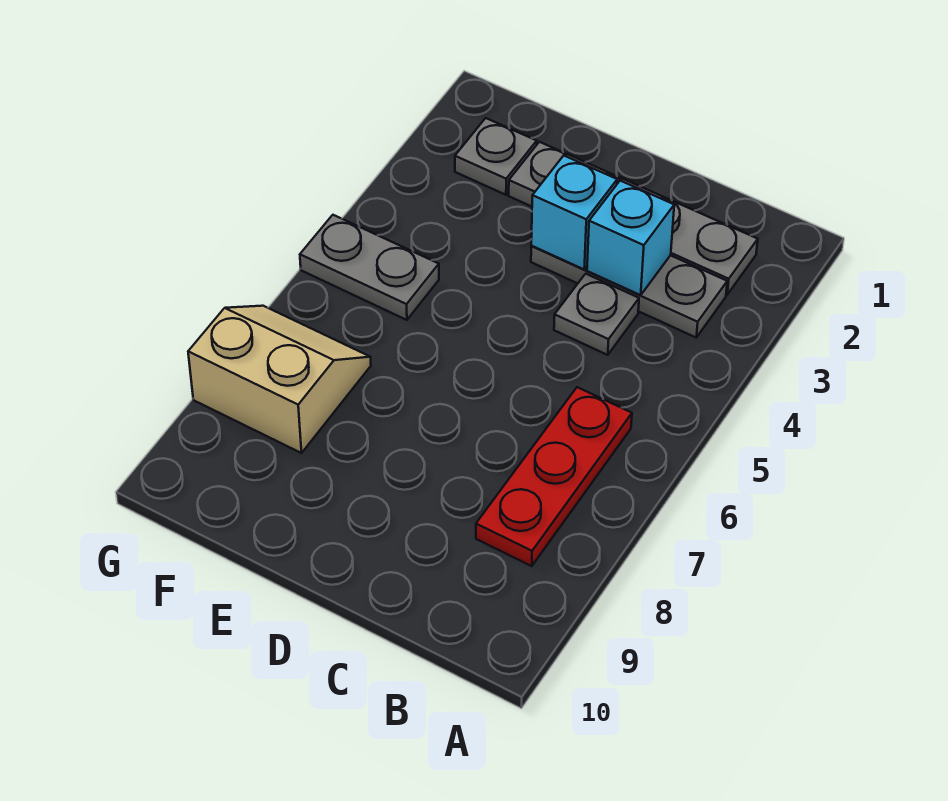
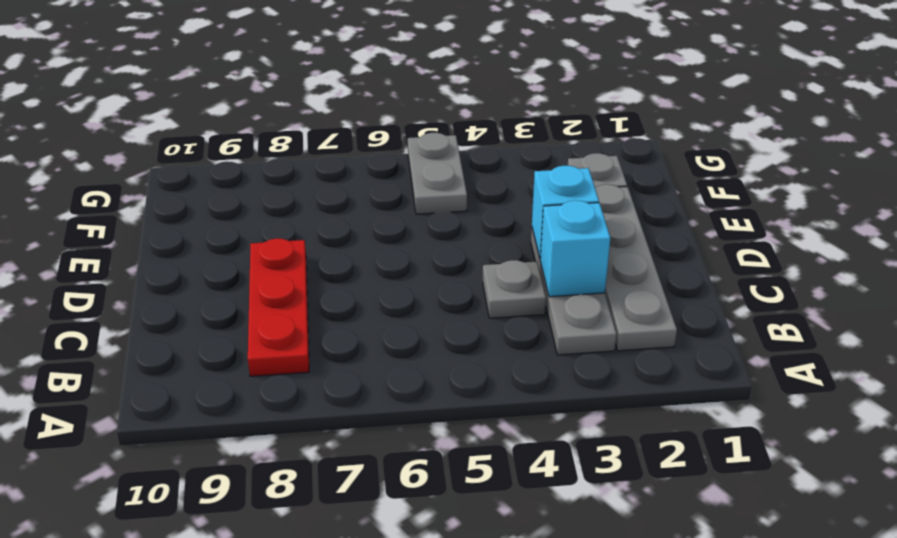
red plate B6:B8 level 1 -> red plate B8:D8 level 1
tan slope F7:G8 level 1 top 8 -> none

